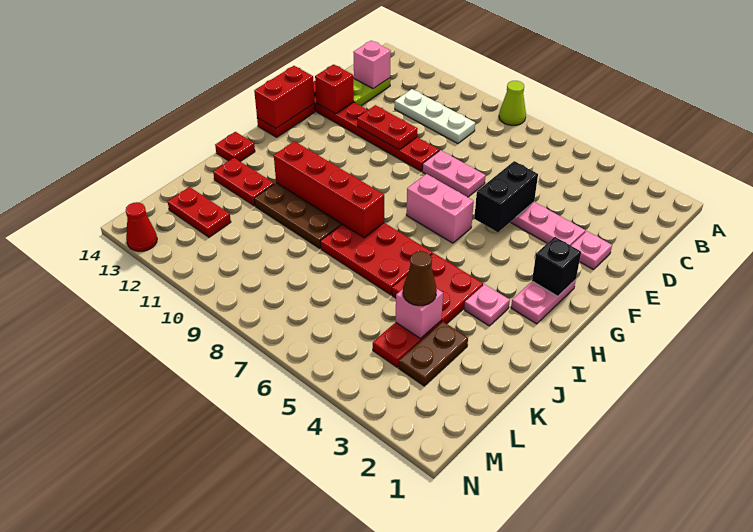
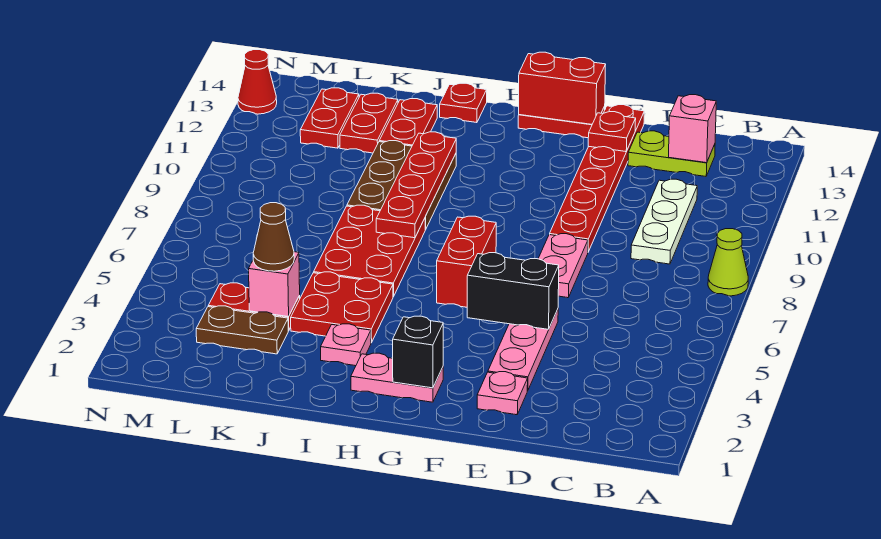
red plate E10:E11 level 2 -> red plate K12:K13 level 1
red brick E13 level 2 -> red plate E13 level 2
pink brick G6:G7 level 1 -> red brick G6:G7 level 1
red brick I8:I11 level 2 -> red plate I8:I11 level 2

